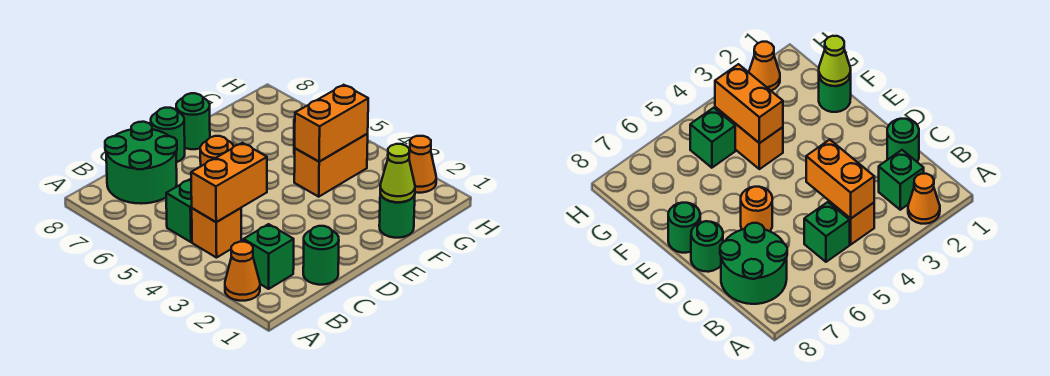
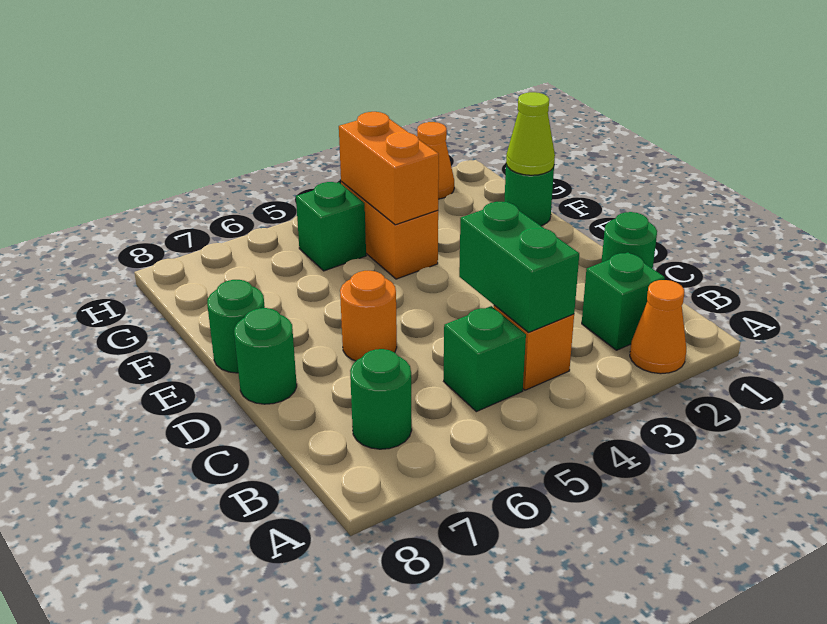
orange brick B4:C4 level 2 -> green brick B4:C4 level 2
green round brick B7:C8 level 1 -> green round brick B7 level 1

